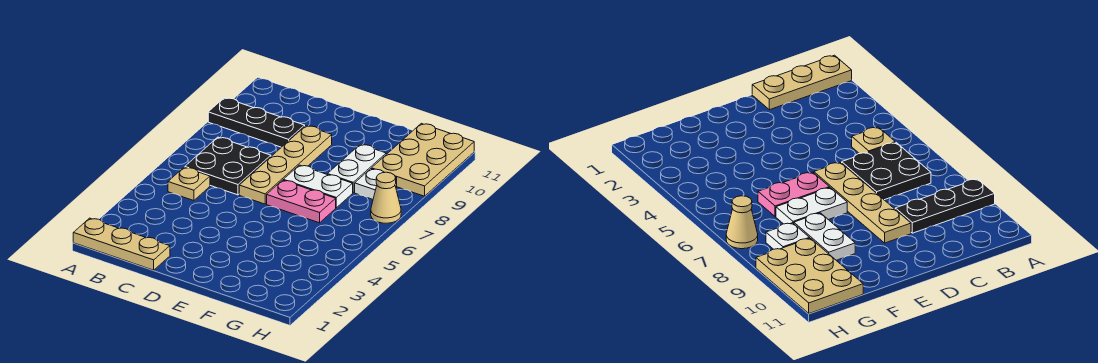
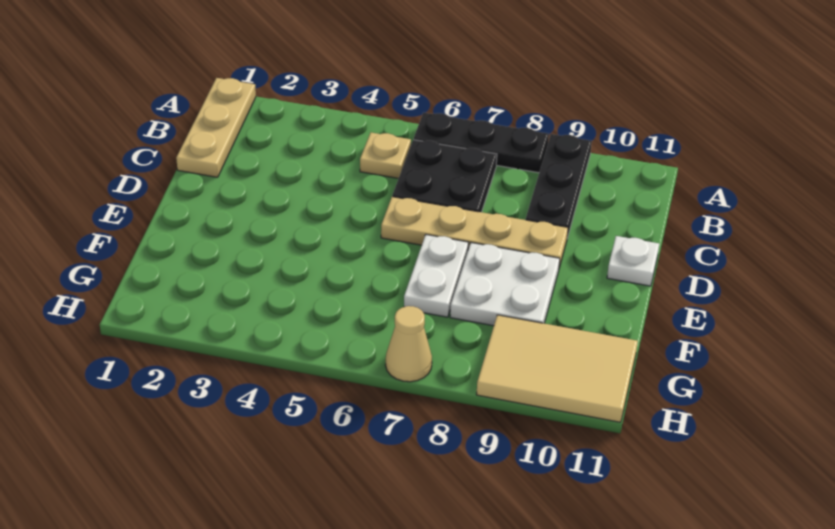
none -> black plate A6:A8 level 1
pink plate E6:F6 level 1 -> none
white plate F8:F9 level 1 -> white plate E8:F9 level 1
white plate G8 level 1 -> white plate D11 level 1
tan plate G9:H11 level 1 -> tan tile G9:H11 level 1

